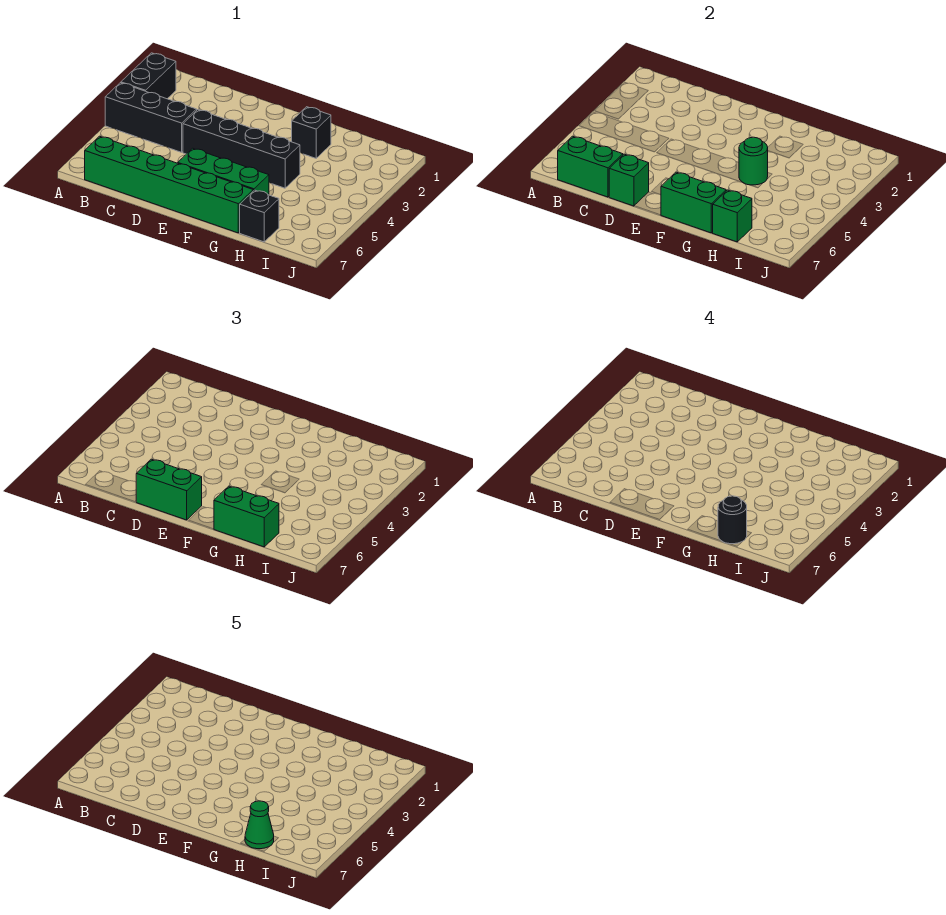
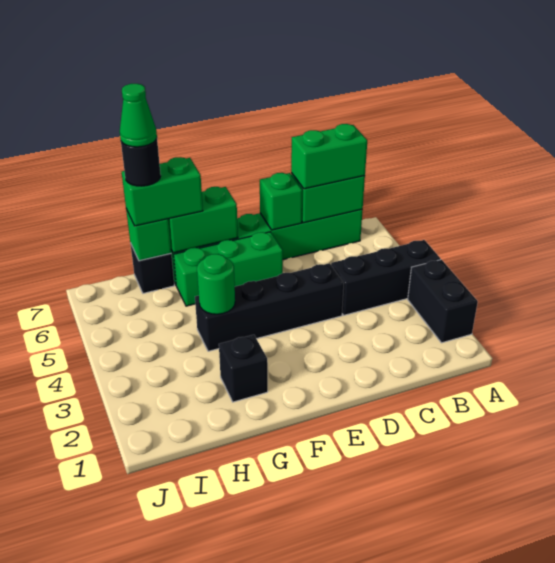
green brick D7:E7 level 3 -> green brick B7:C7 level 3

